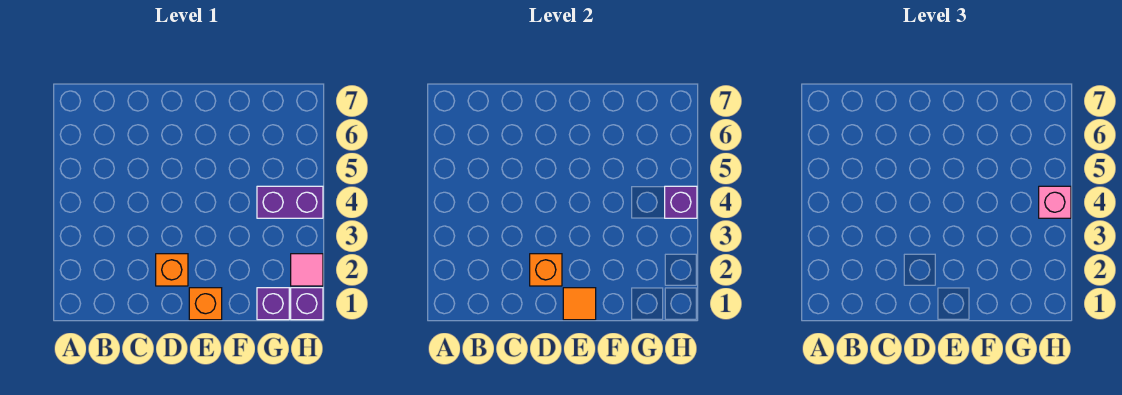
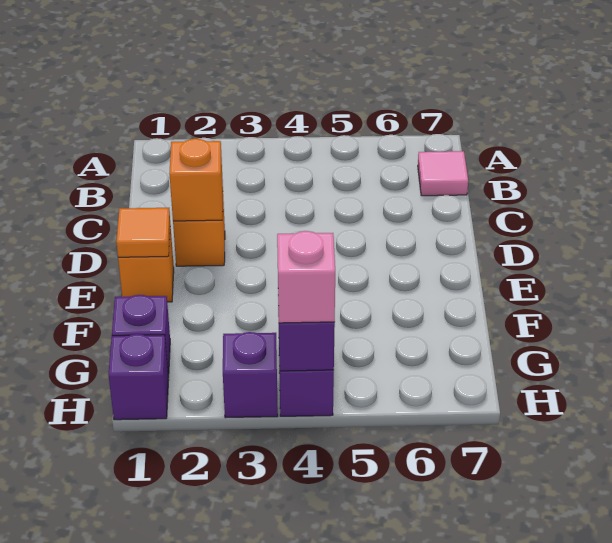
pink tile H2 level 1 -> pink tile B7 level 1
none -> purple brick H3 level 1

